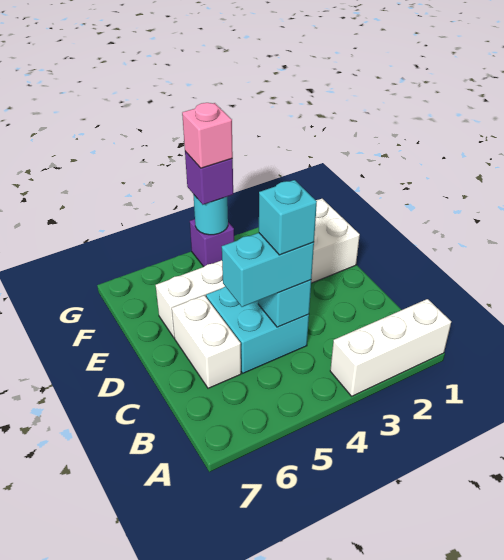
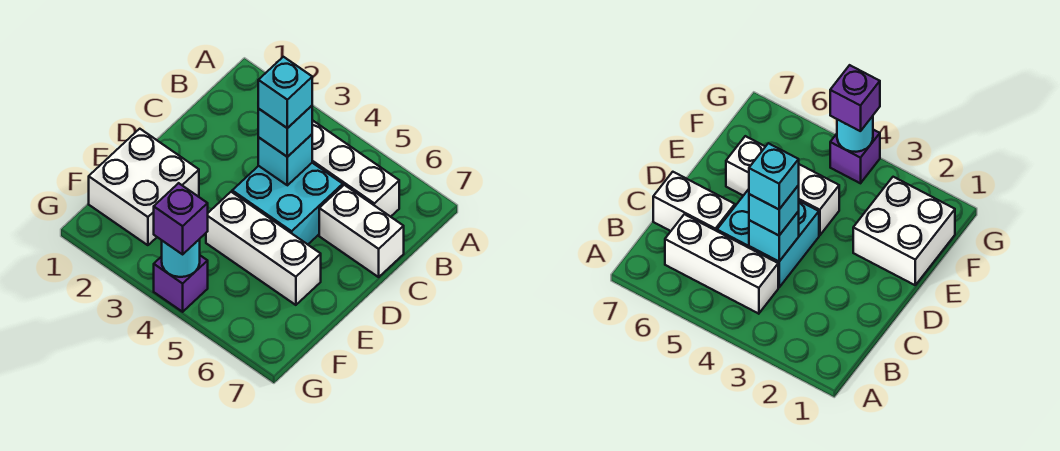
white brick A1:A3 level 1 -> white brick B4:B6 level 1
cyan brick C4:C5 level 3 -> cyan brick C4 level 3
white brick C6:D6 level 1 -> white brick C6:C7 level 1
pink brick G4 level 4 -> none

